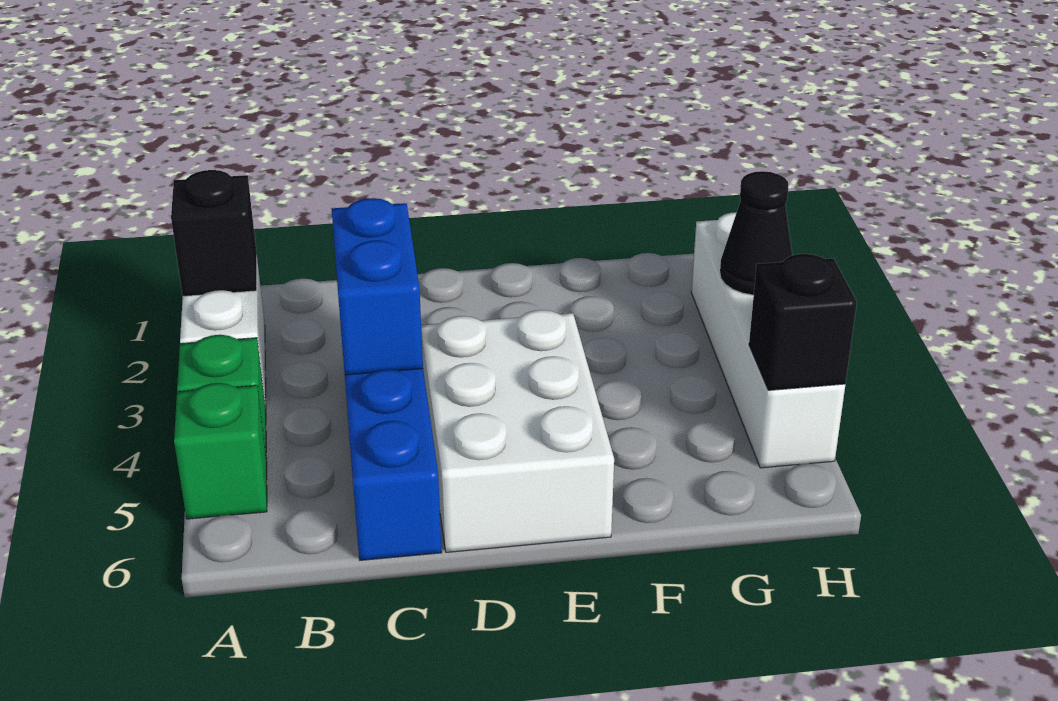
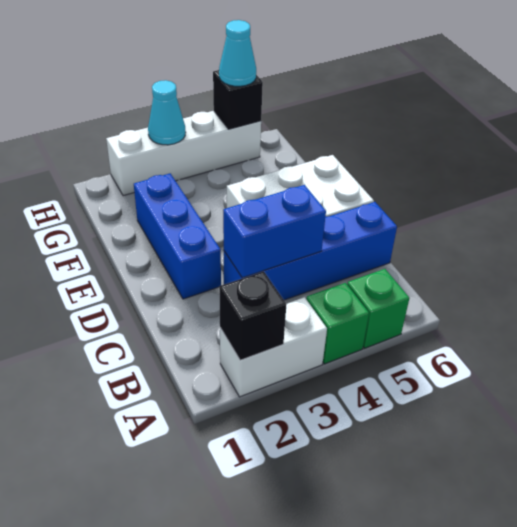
none -> blue brick D2:F2 level 1
black cone H3 level 2 -> cyan cone H3 level 2
none -> cyan cone H5 level 3

